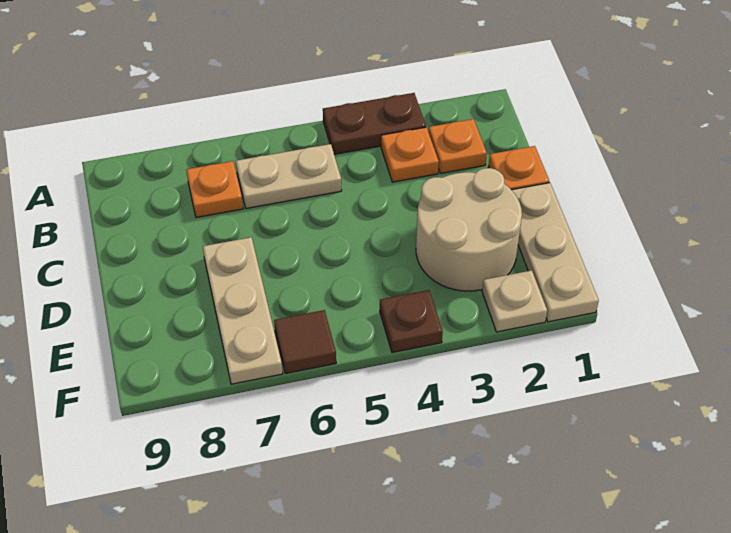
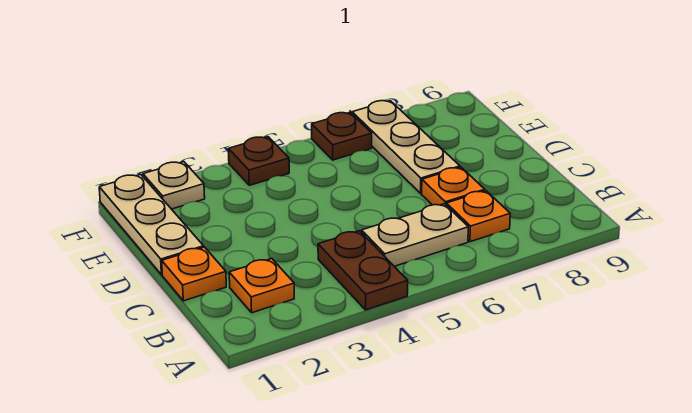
brown plate A3:A4 level 1 -> brown plate A4:B4 level 1
orange plate B3 level 1 -> orange plate C7 level 1
tan round brick D2:E3 level 1 -> none
brown tile F6 level 1 -> brown plate F6 level 1

